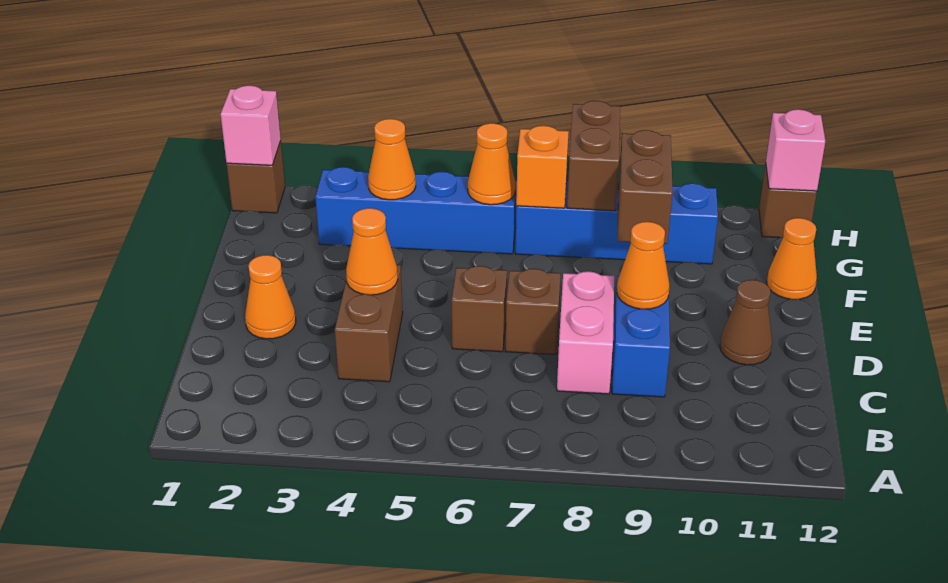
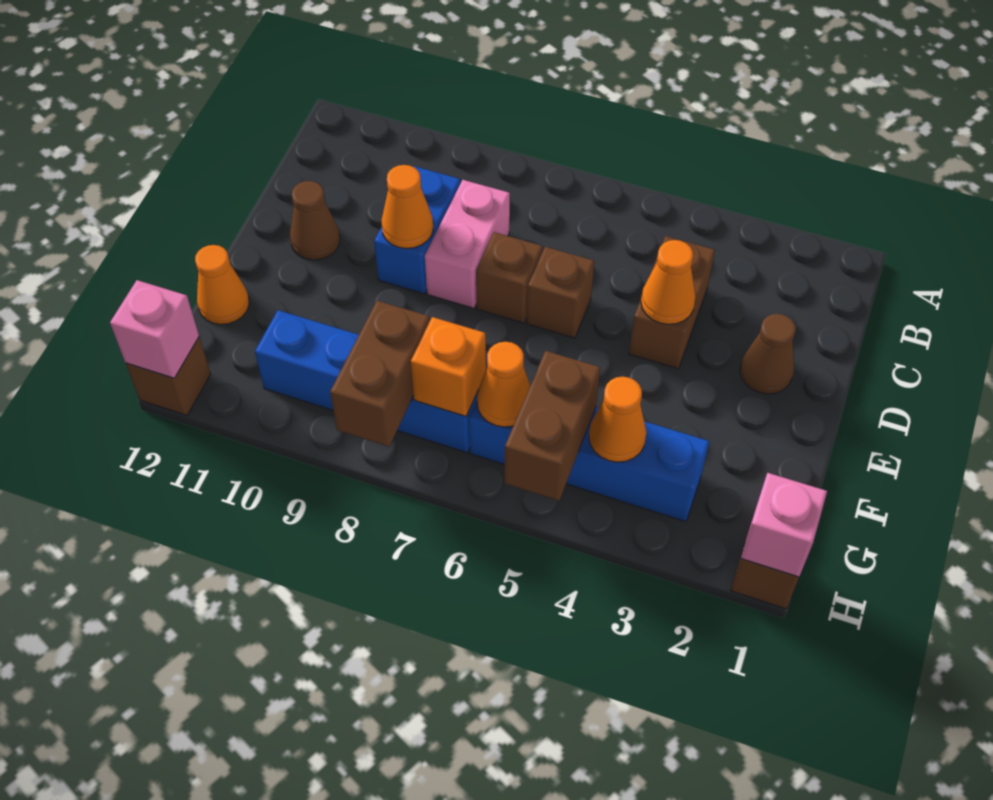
orange cone D2 level 1 -> brown cone D2 level 1
brown brick F9:G9 level 2 -> brown brick G5:H5 level 2

